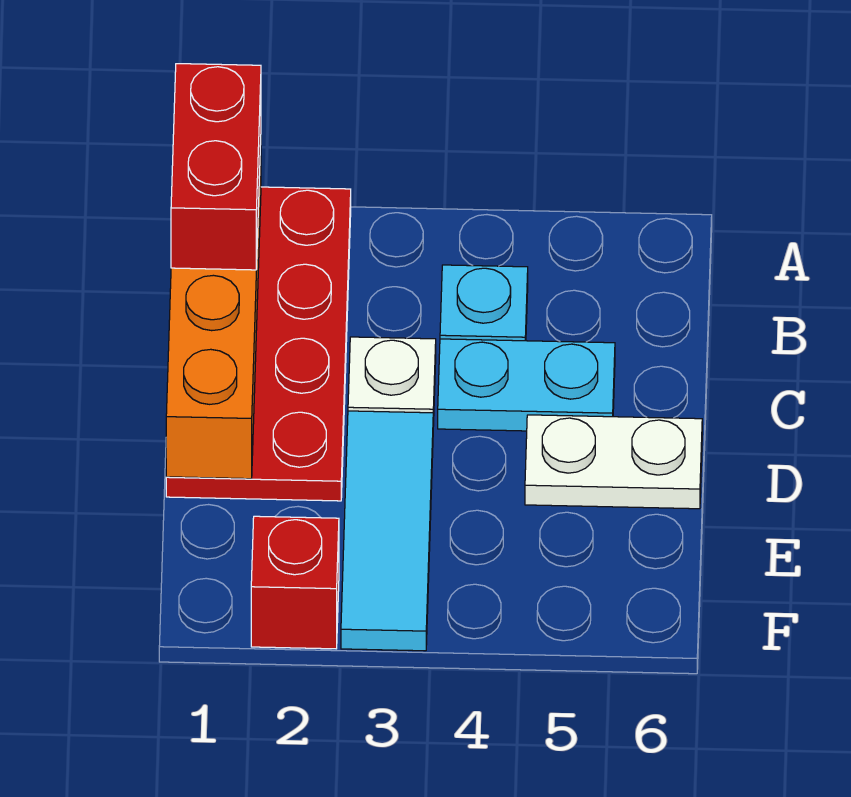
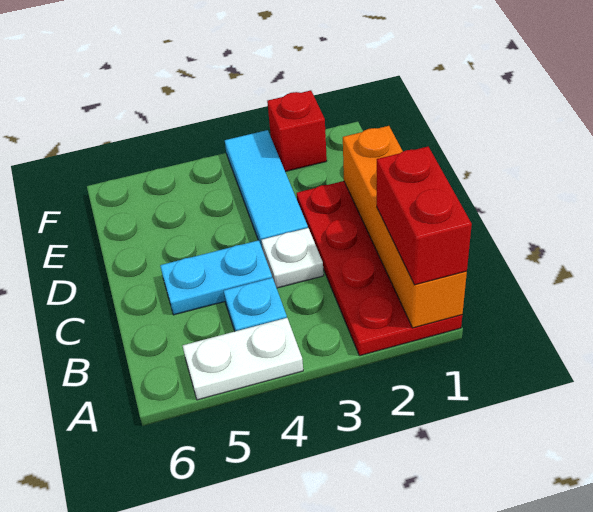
white plate D5:D6 level 1 -> white plate A4:A5 level 1

